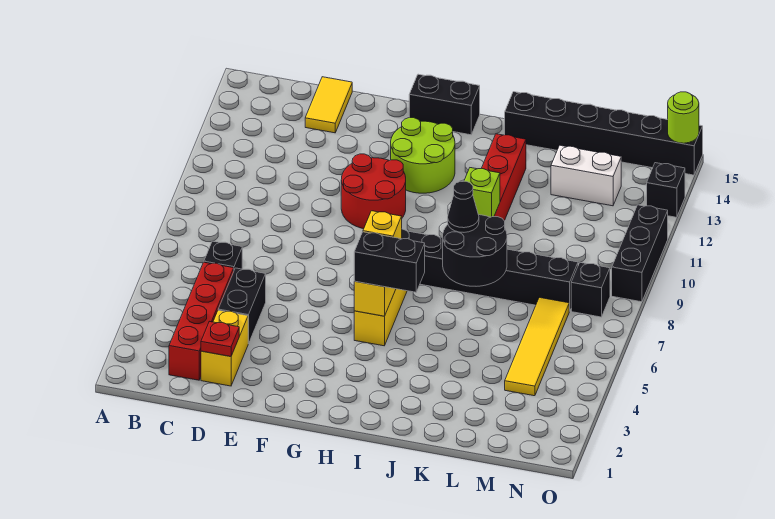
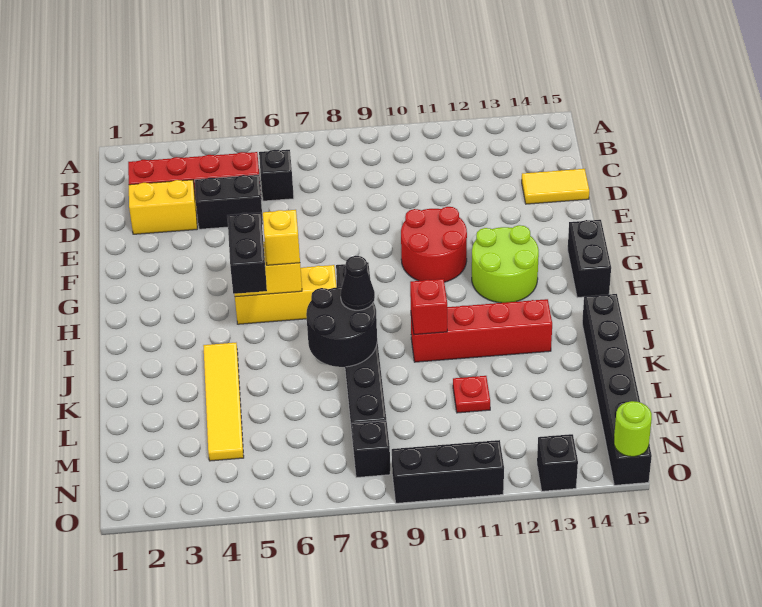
red plate D2 level 2 -> red plate L11 level 1
lime brick J10 level 2 -> red brick J10 level 2
white brick L13:M13 level 1 -> none
yellow tile M4:M7 level 1 -> yellow tile J4:M4 level 1

